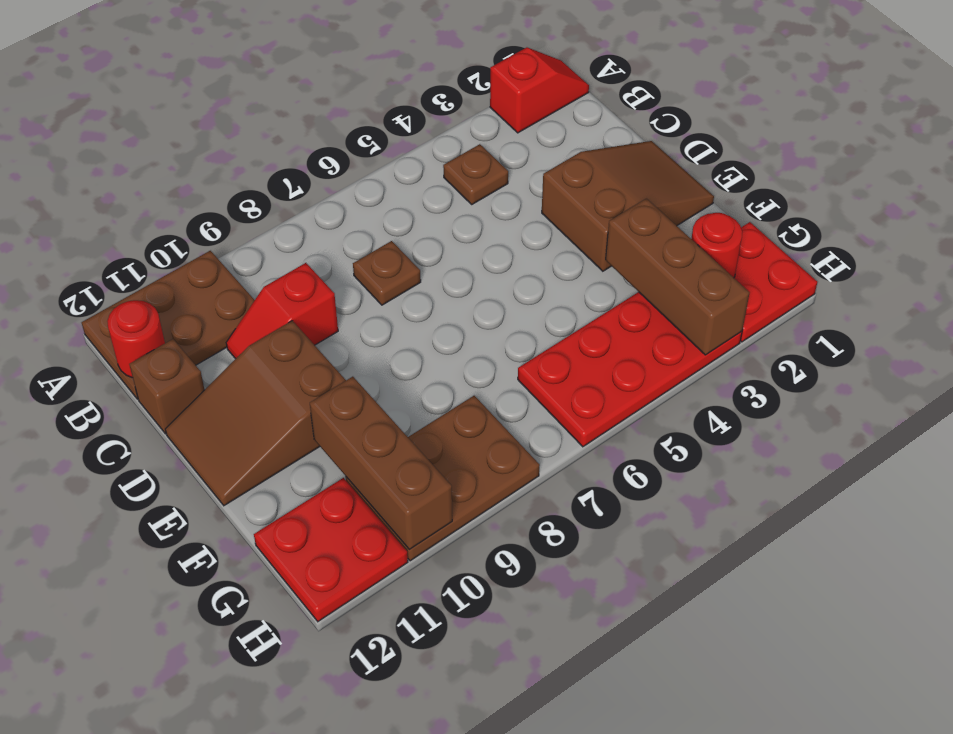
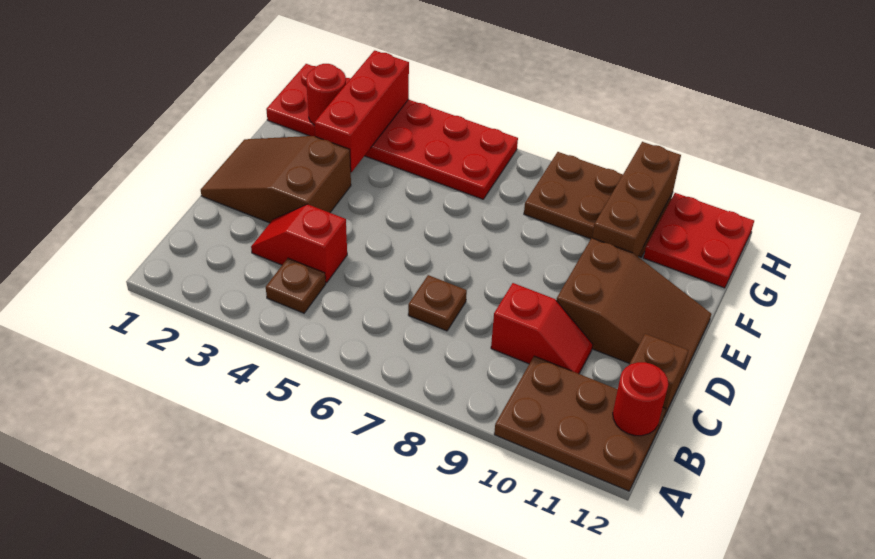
red slope A1:A2 level 1 top 2 -> red slope C3:C4 level 1 top 4
brown brick F3:H3 level 2 -> red brick F3:H3 level 2

